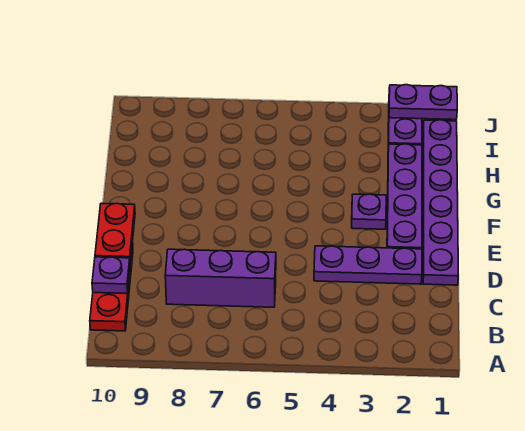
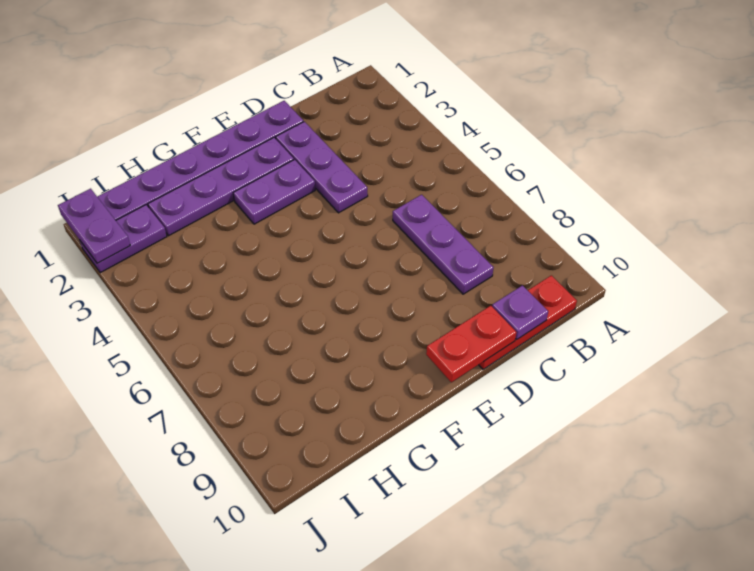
purple brick C6:C8 level 1 -> purple plate C6:C8 level 1
purple plate F3 level 1 -> purple plate E3:F3 level 1

